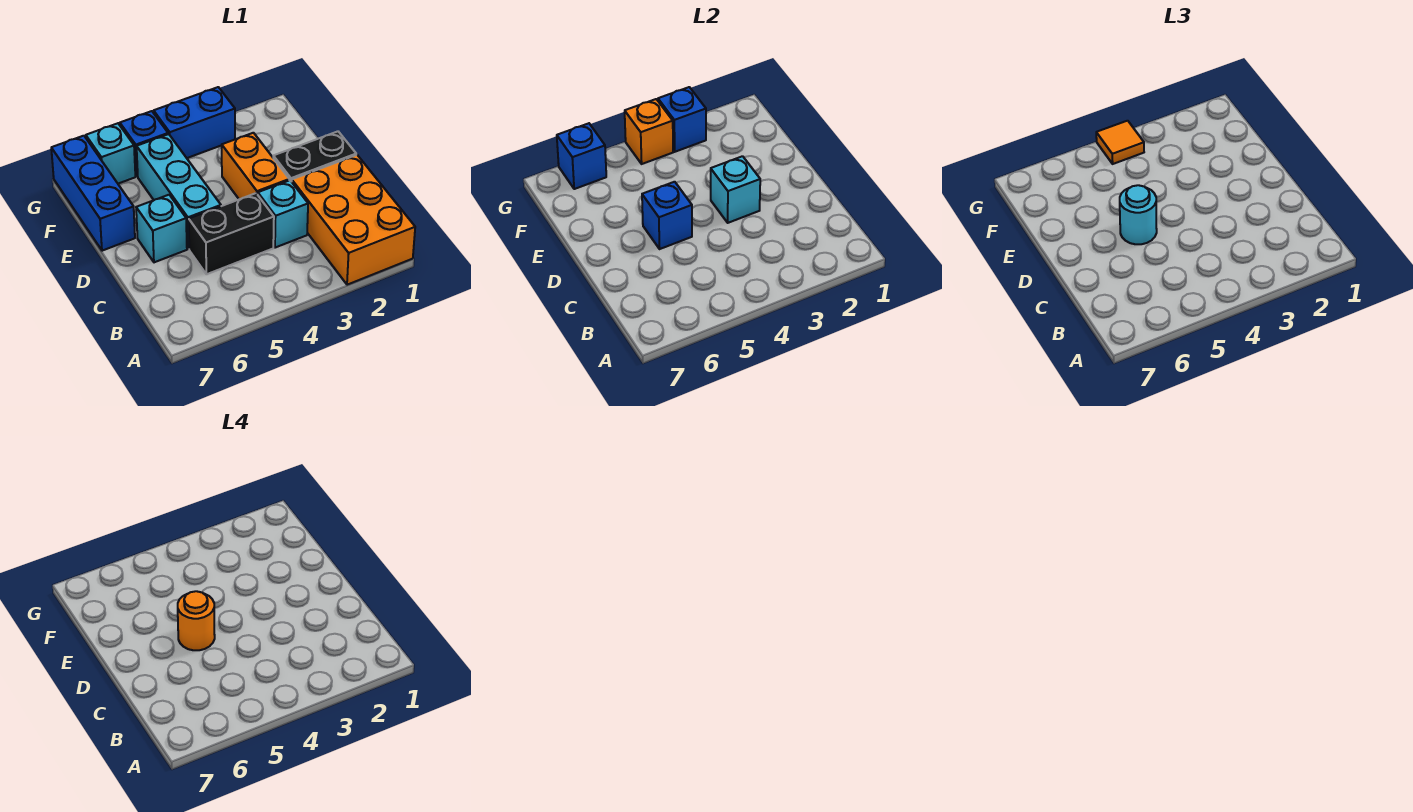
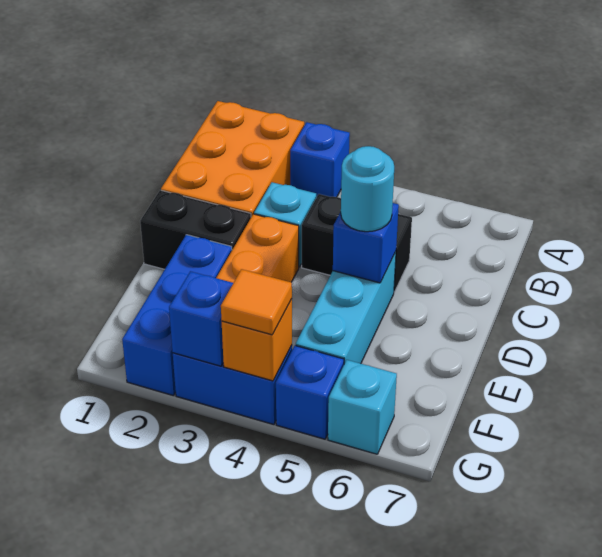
cyan brick D3 level 2 -> none
orange round brick D5 level 4 -> none
cyan brick D6 level 1 -> none
blue brick E7:G7 level 1 -> blue brick E2:G2 level 1
blue brick G6 level 2 -> blue brick A3 level 1

